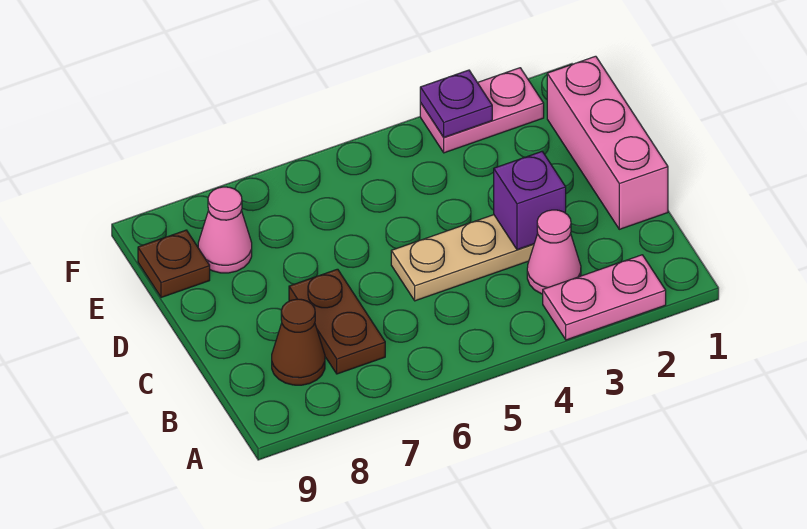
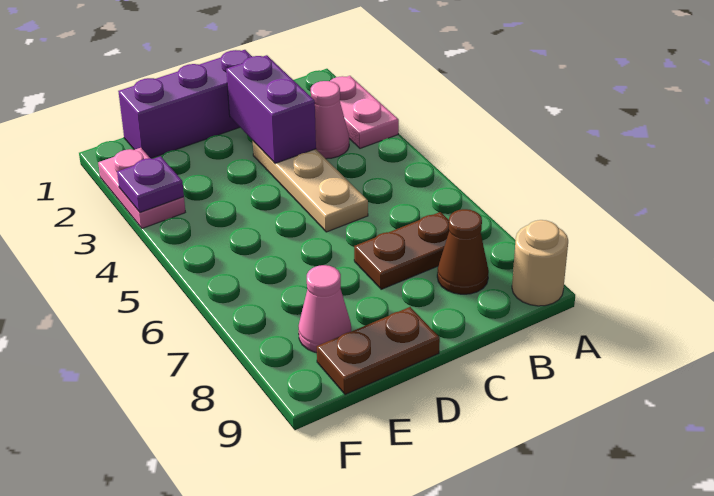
none -> tan round brick A9 level 1
pink brick C1:E1 level 1 -> purple brick C1:E1 level 1
purple brick C3 level 2 -> purple brick C2:C3 level 2
brown plate E9 level 1 -> brown plate D9:E9 level 1

